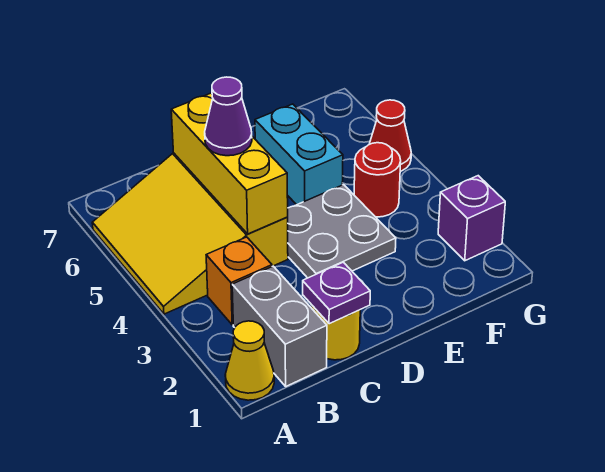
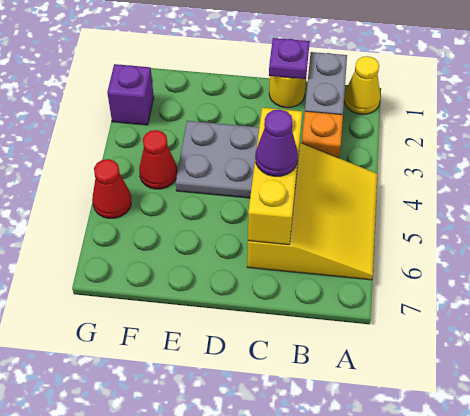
cyan brick E5:E6 level 1 -> none
red round brick F4 level 1 -> red cone F4 level 1

